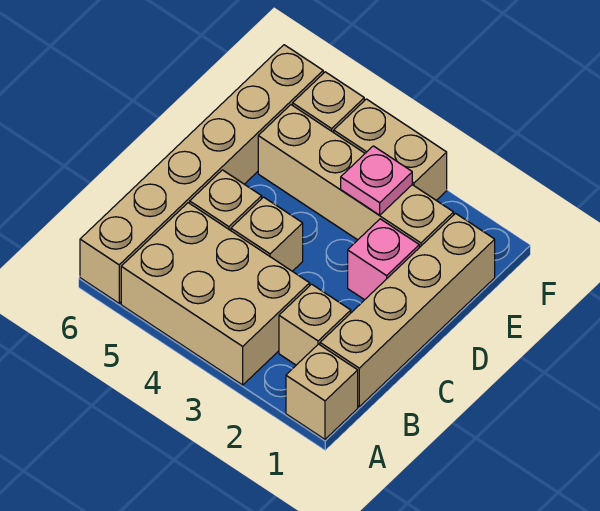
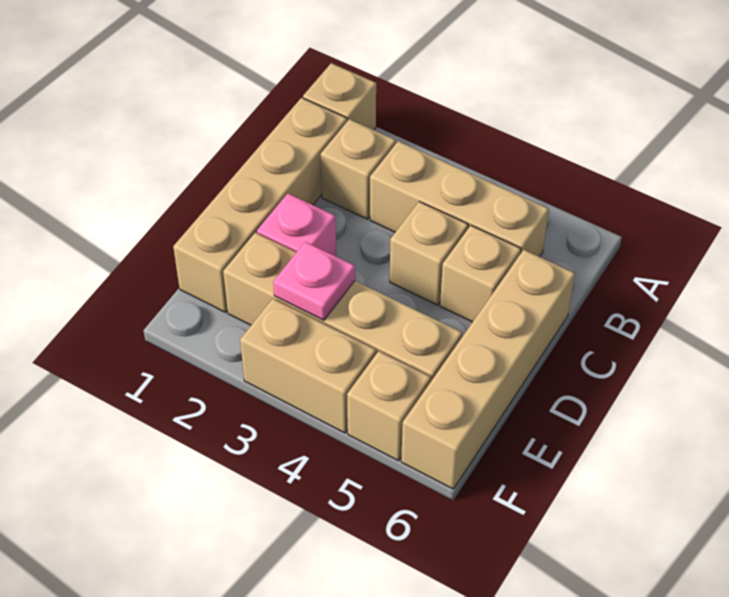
tan brick A3:B5 level 1 -> tan brick B3:B5 level 1
tan brick A6:F6 level 1 -> tan brick C6:F6 level 1

